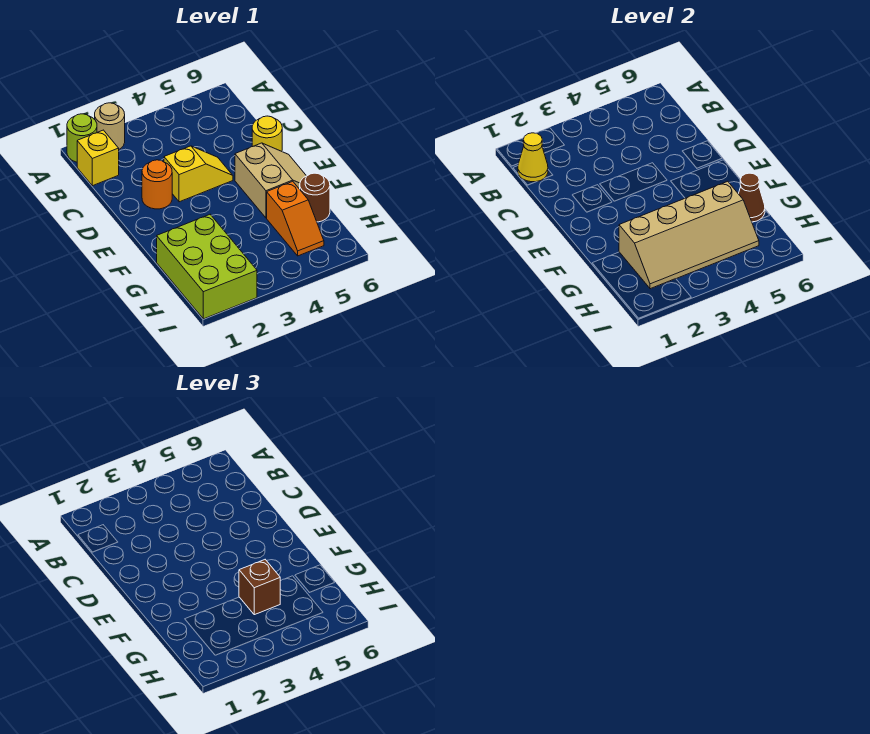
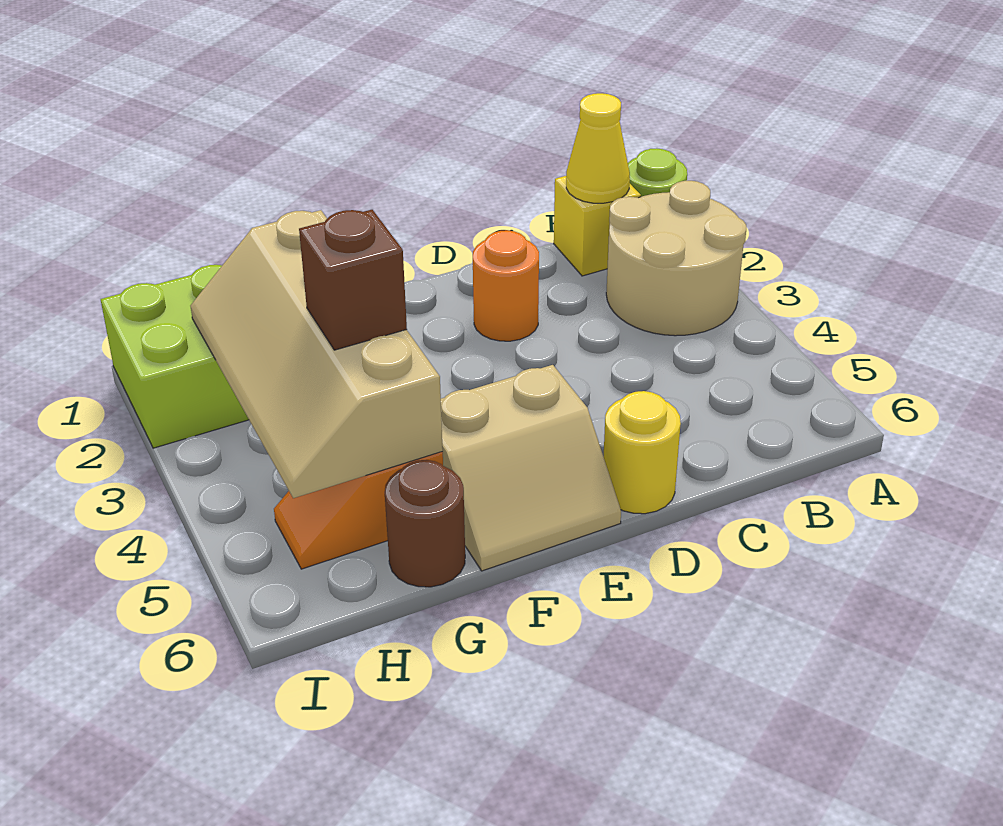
tan round brick A2 level 1 -> tan round brick A2:B3 level 1
yellow slope D3:D4 level 1 top 3 -> none
brown cone G6 level 2 -> none

